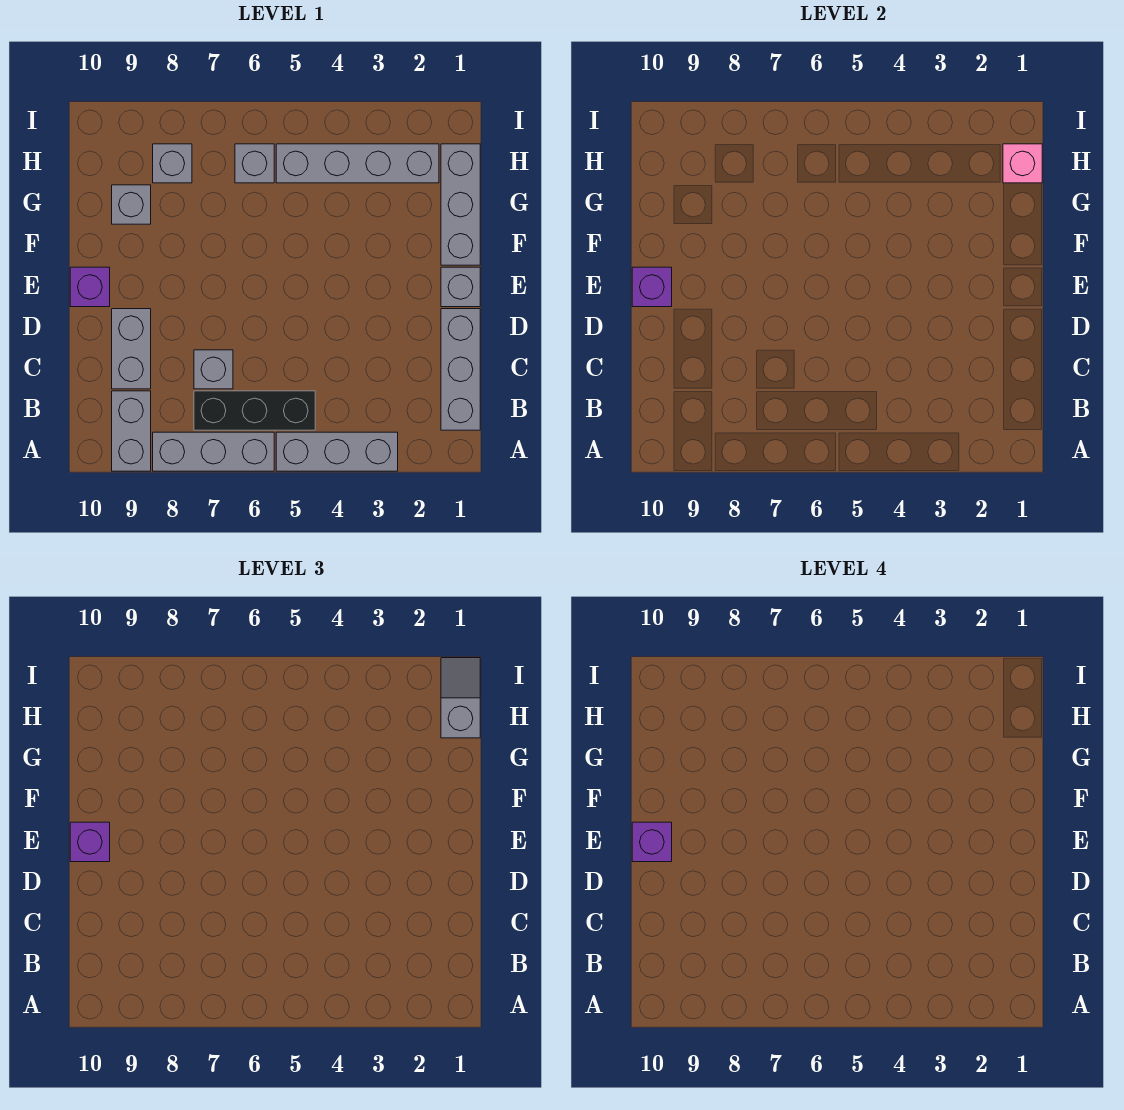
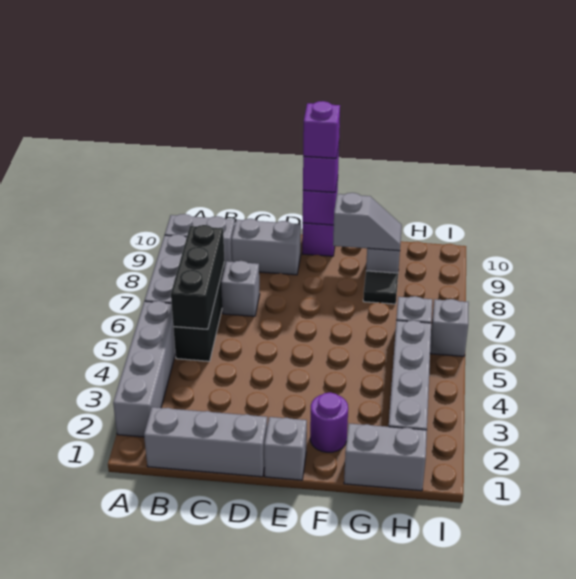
grey brick A3:A5 level 1 -> grey brick A2:A5 level 1
none -> black brick B5:B7 level 2
grey brick F1:H1 level 1 -> grey brick G1:H1 level 1
none -> purple round brick F2 level 1
none -> black tile G8 level 1
pink brick H1 level 2 -> none
grey slope H1:I1 level 3 top H -> grey slope F9:G9 level 2 top F
grey brick H8 level 1 -> grey brick I6 level 1

